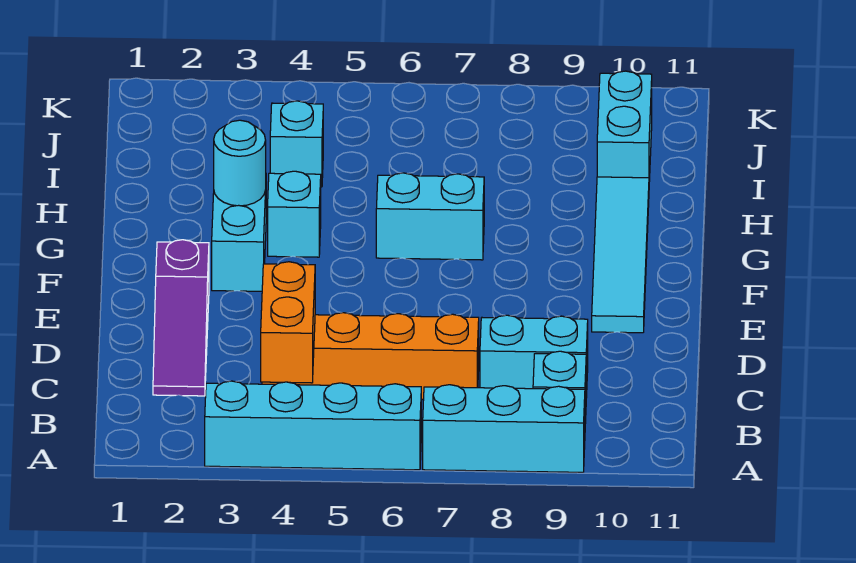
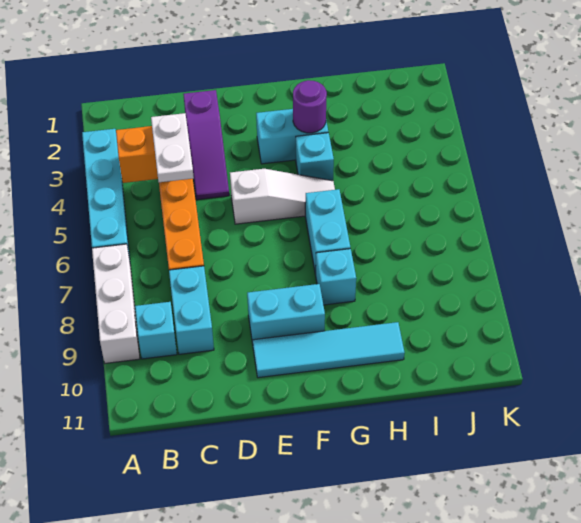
cyan brick A7:A9 level 1 -> white brick A7:A9 level 1
purple slope C2:E2 level 1 top E -> purple slope D2:D4 level 1 top 2
none -> white plate C4:C5 level 3
none -> white slope E5:G5 level 1 top E
cyan round brick G3 level 2 -> purple round brick G3 level 2
cyan brick I4 level 1 -> cyan brick G8 level 1
cyan brick I10:J10 level 1 -> cyan brick E9:F9 level 1

